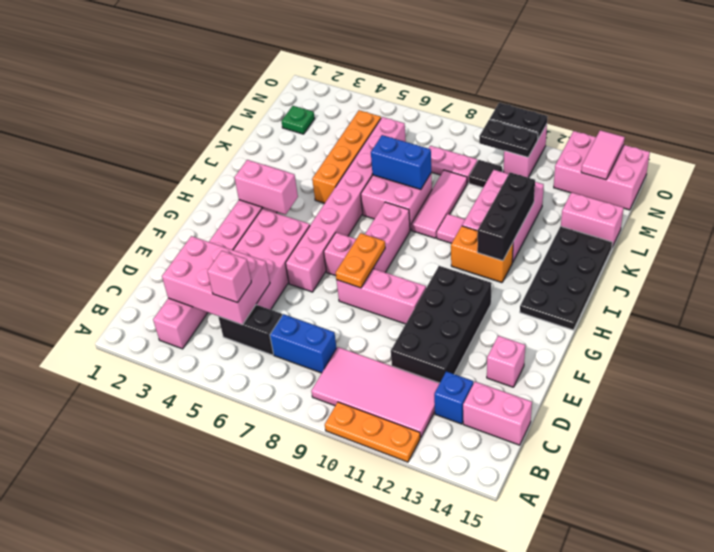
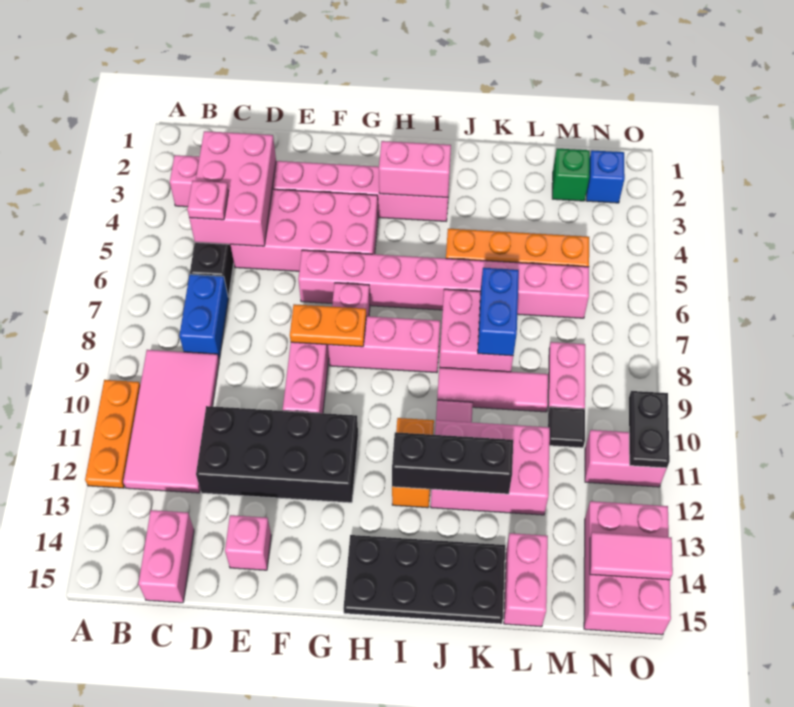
pink brick C5 level 3 -> pink plate C5 level 3
blue brick C13 level 1 -> blue brick N2 level 1
pink brick H3:H4 level 2 -> pink brick H3:I3 level 2
green plate M2 level 1 -> green brick M2 level 1
black plate N10:N11 level 2 -> none

